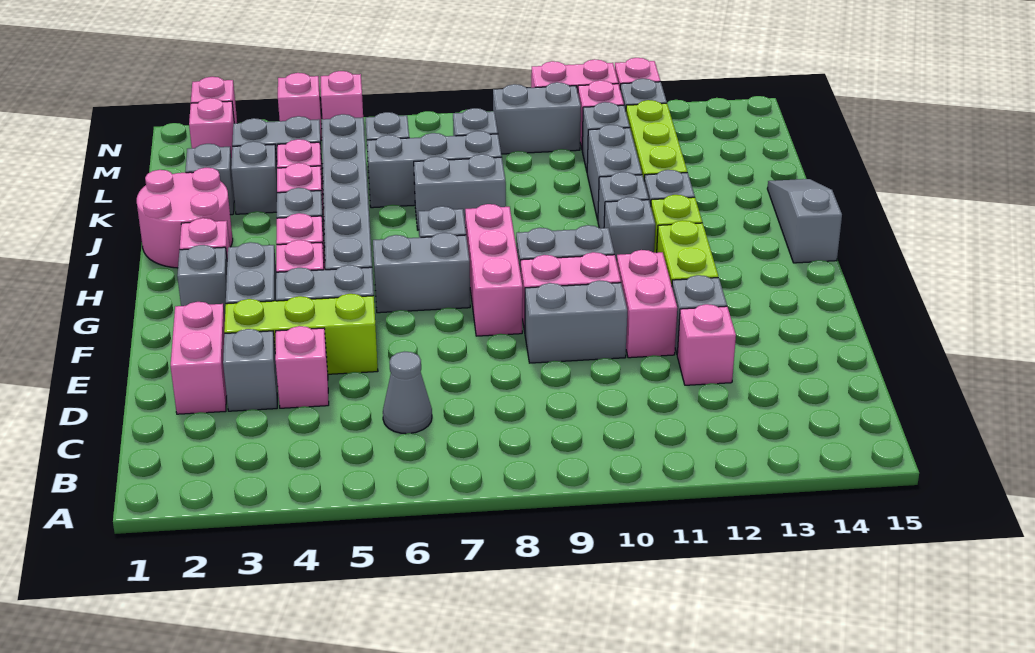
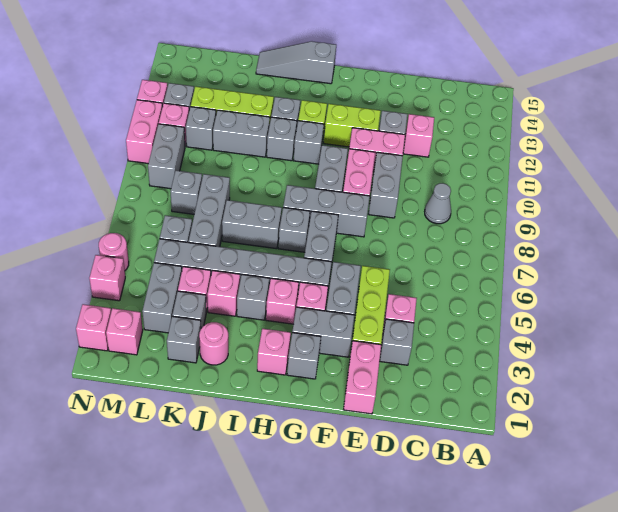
grey cone C6 level 1 -> grey cone C9 level 1
pink brick D2:E2 level 1 -> pink brick E1:E2 level 1
pink brick F8:H8 level 1 -> grey brick F8:H8 level 1
pink round brick I1:J2 level 1 -> pink round brick J2 level 1
grey brick J7:J8 level 1 -> grey brick I7:J7 level 1
pink brick N5 level 1 -> pink round brick N5 level 1

